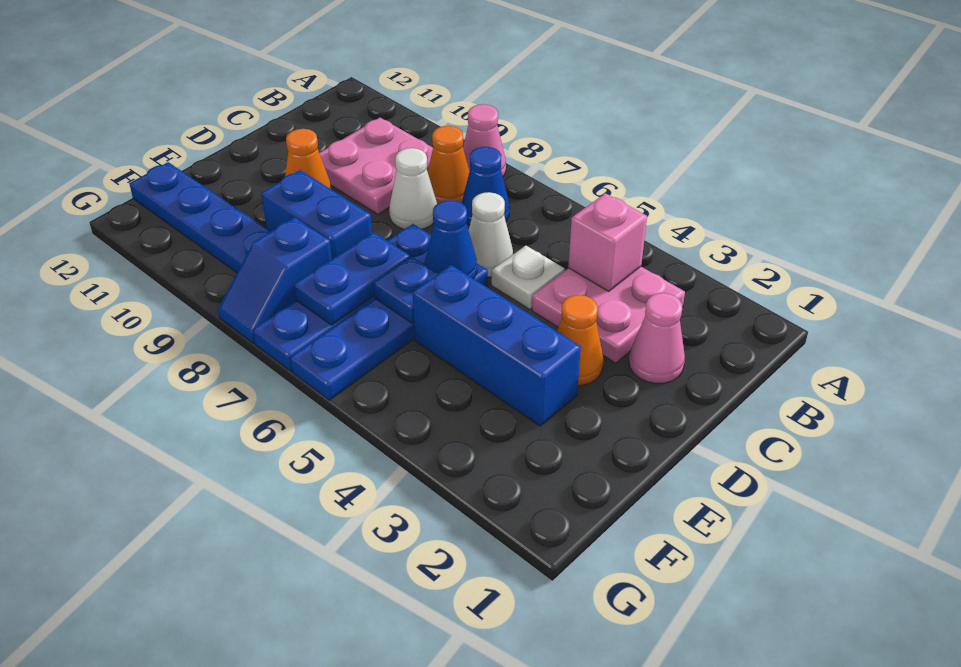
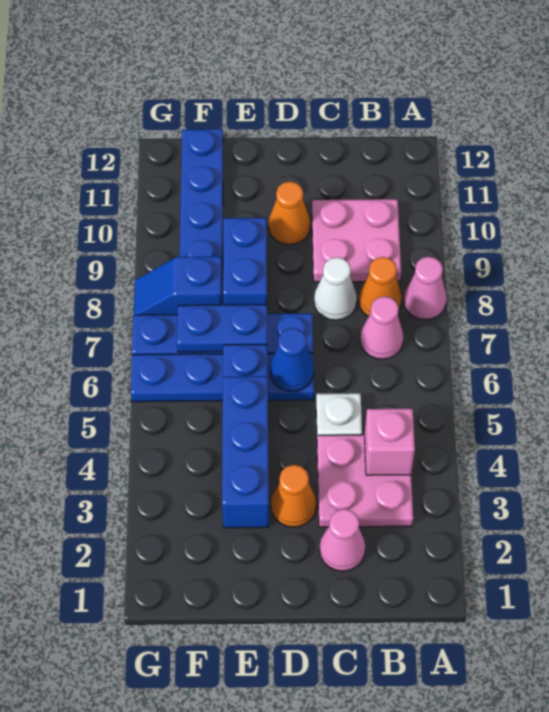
blue cone B7 level 1 -> pink cone B7 level 1
white cone C6 level 1 -> none

